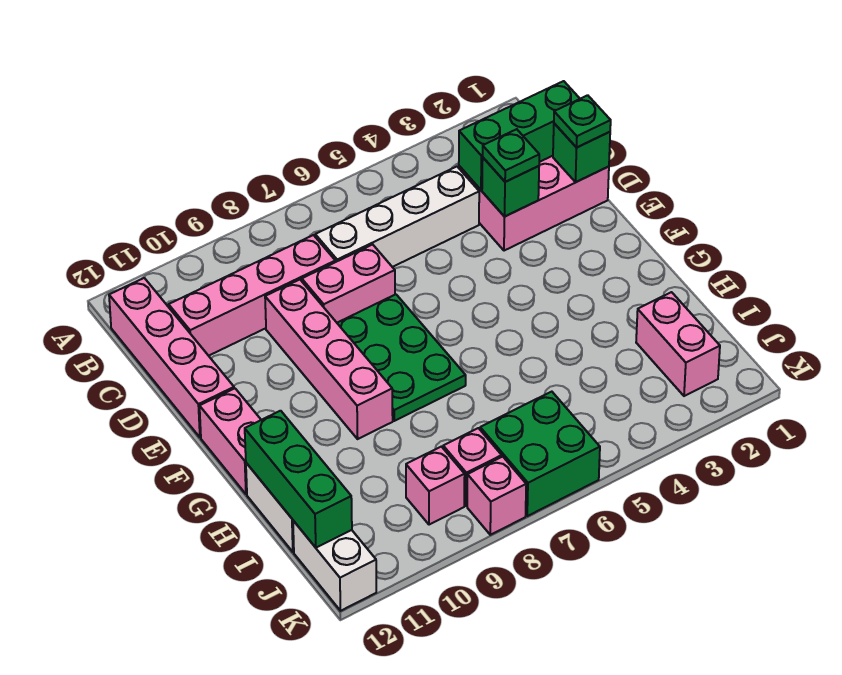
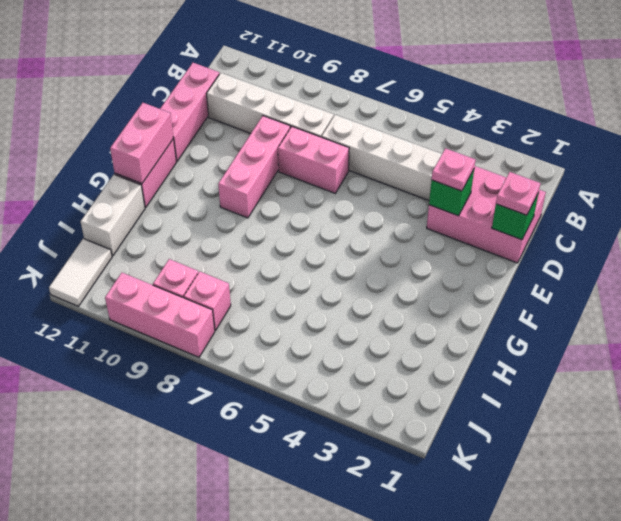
pink brick B12:E12 level 1 -> pink brick C12:E12 level 1
green brick C1:C3 level 2 -> none
pink brick C8:C11 level 1 -> white brick C8:C11 level 1
green plate D1 level 3 -> pink plate D1 level 3
green plate D3 level 3 -> pink plate D3 level 3
pink brick D9:G9 level 1 -> pink brick D9:F9 level 1
green plate E7:G8 level 1 -> none
green brick H12:J12 level 2 -> none
pink brick I2:J2 level 1 -> pink brick F12:G12 level 2
green brick J6:K7 level 1 -> none
white brick J12:K12 level 1 -> white tile J12:K12 level 1
pink brick K8 level 1 -> pink brick K8:K10 level 1

